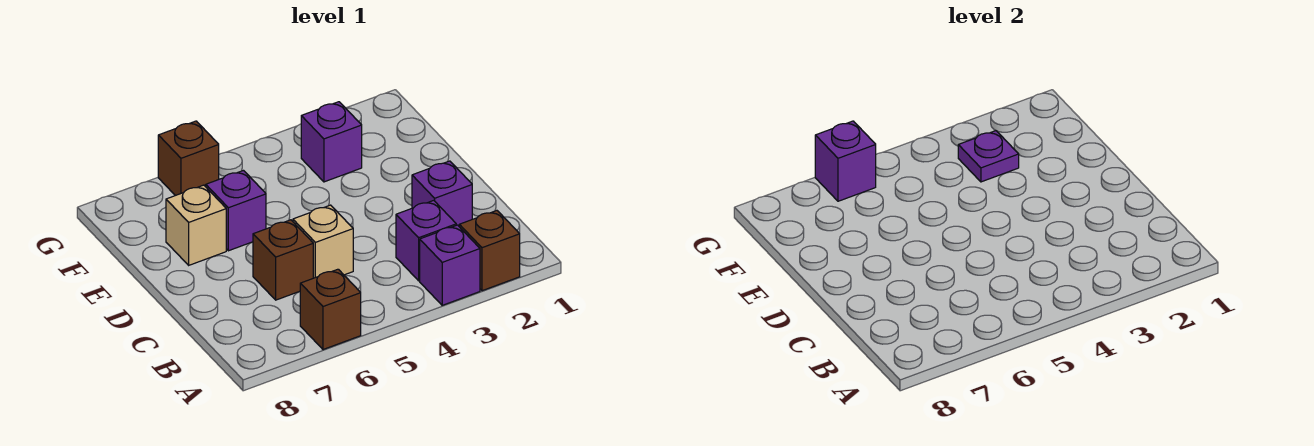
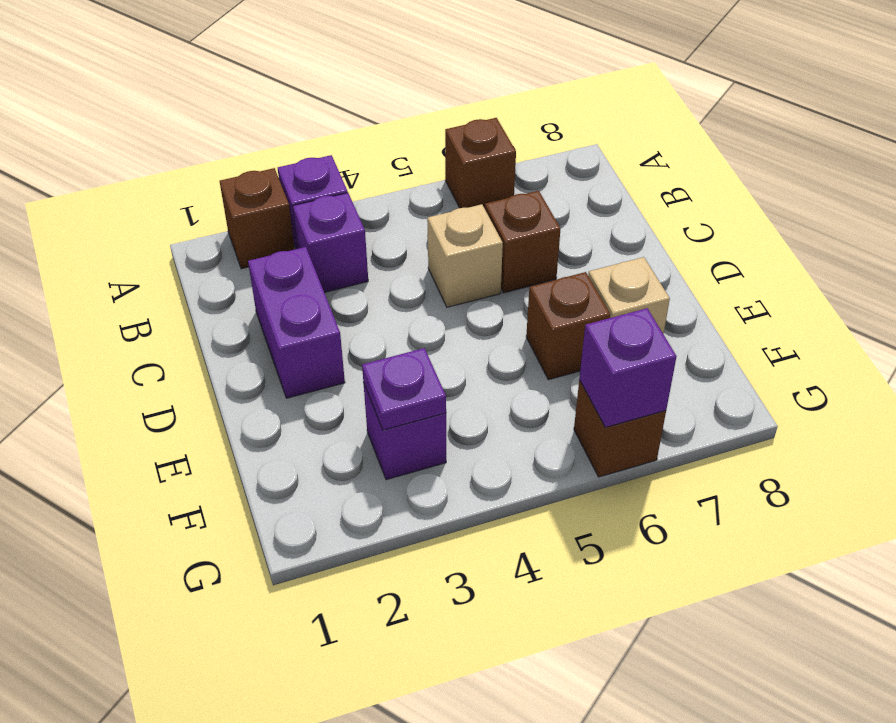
purple brick C2 level 1 -> purple brick C2:D2 level 1
purple brick E6 level 1 -> brown brick E6 level 1

